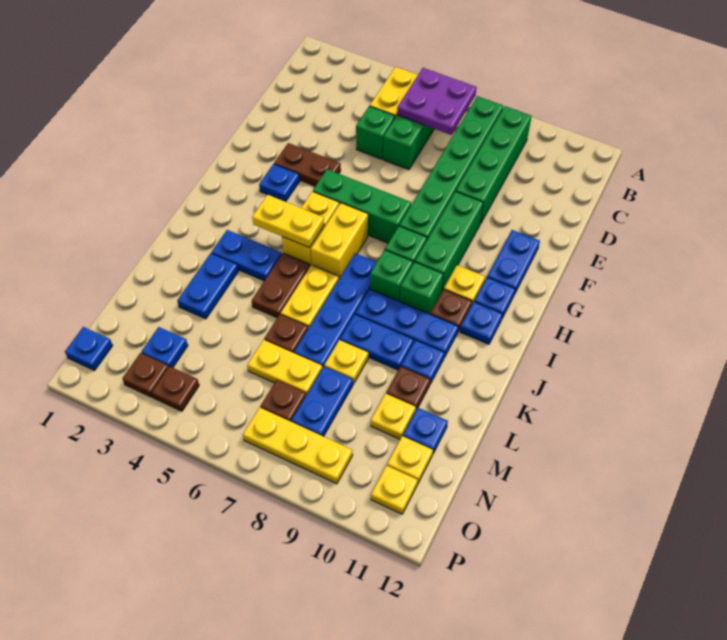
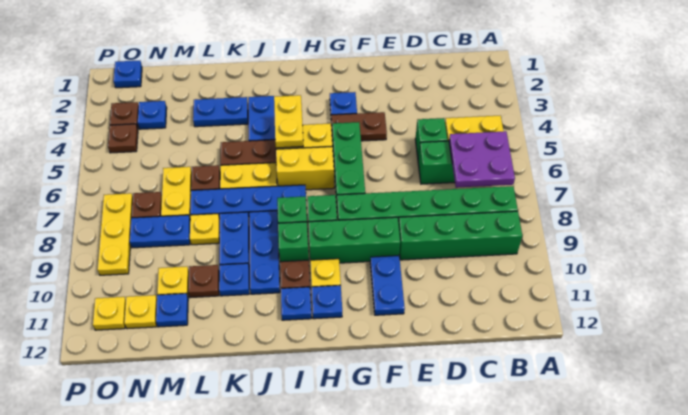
brown plate F3:F4 level 1 -> brown plate F4:G4 level 1
blue plate F11:G11 level 1 -> blue plate F10:F11 level 1

